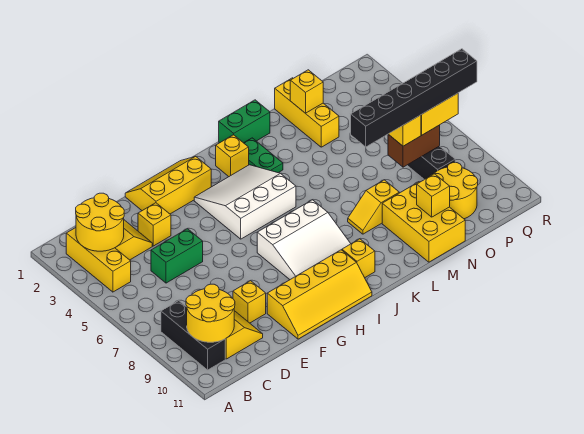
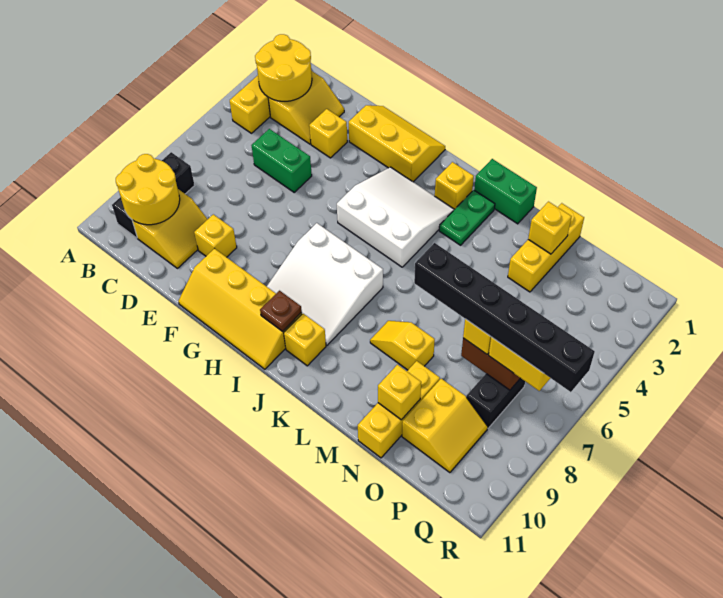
none -> brown plate I10 level 2
yellow brick M9:N11 level 1 -> yellow brick N9:N11 level 1
yellow round brick O9:P10 level 1 -> yellow slope O9:P10 level 1 top O

